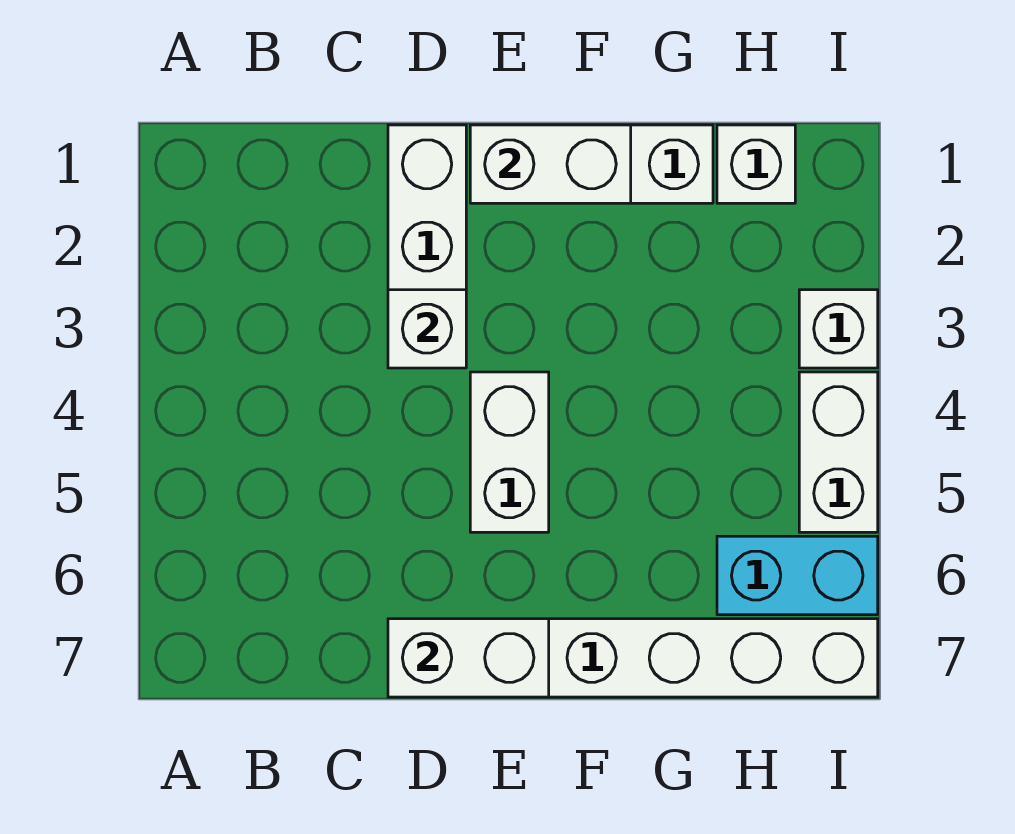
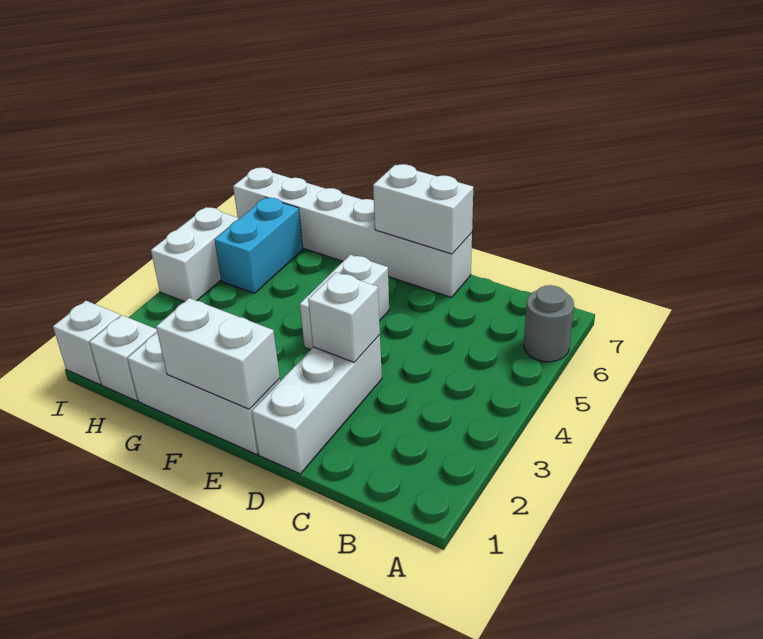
none -> grey round brick A6 level 1
cyan brick H6:I6 level 1 -> cyan brick H5:H6 level 1
white brick I3 level 1 -> white brick I1 level 1

